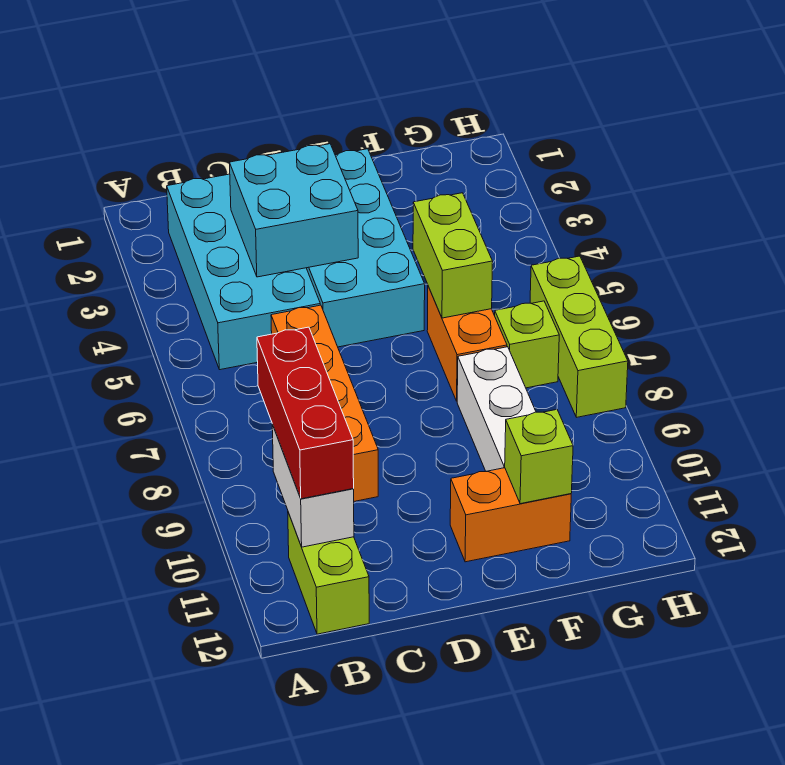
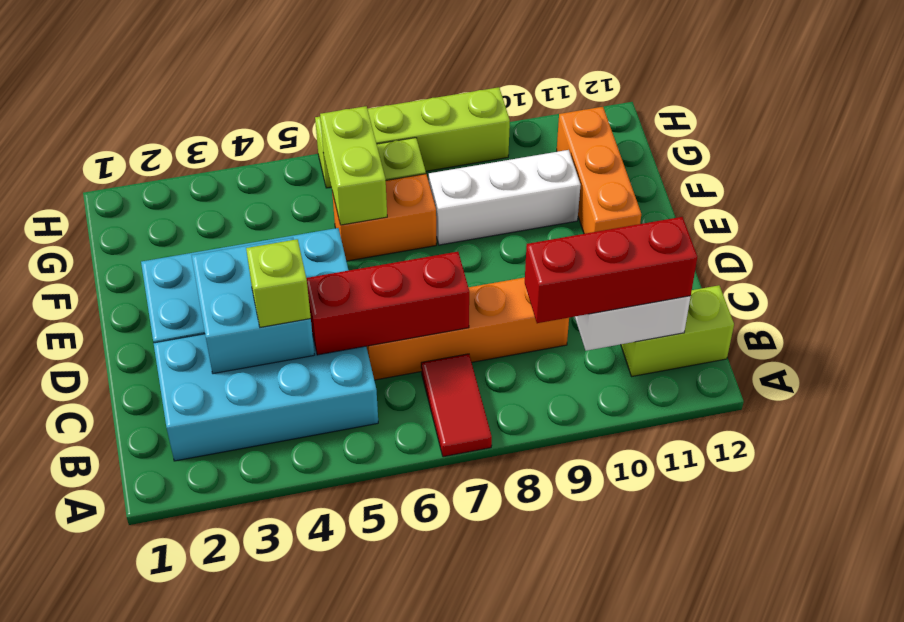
none -> red tile A7:B7 level 1
none -> red brick C5:C7 level 2
orange brick E11:F11 level 1 -> orange brick E11:G11 level 1
lime brick F5:F6 level 2 -> lime brick F6:G6 level 2
lime brick F11 level 2 -> lime brick C4 level 3
lime brick H6:H8 level 1 -> lime brick H6:H9 level 1

